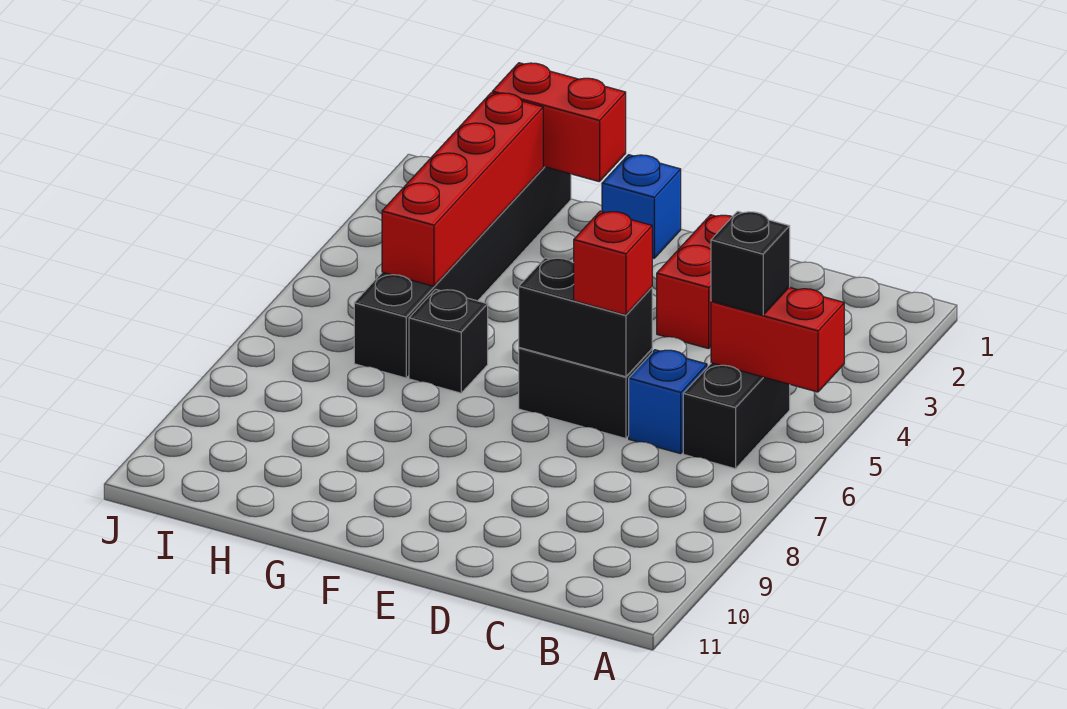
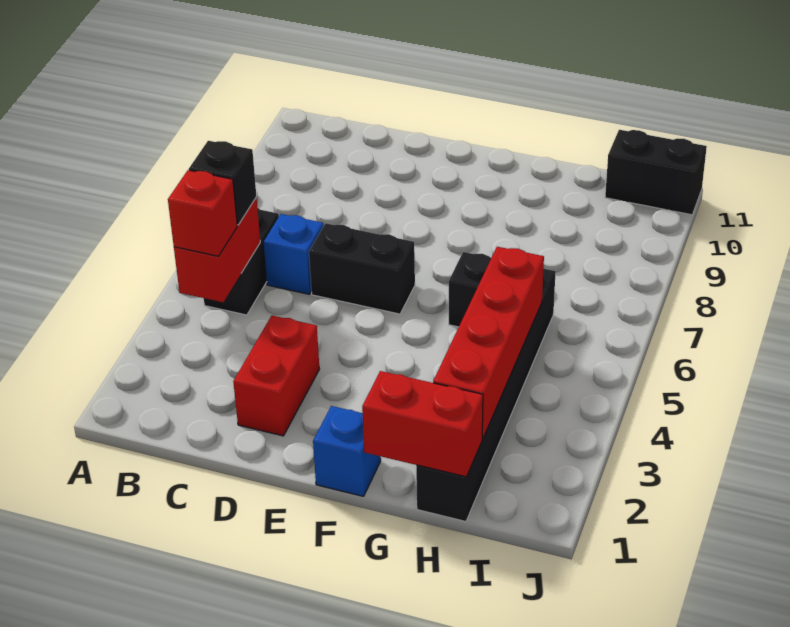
red brick A5:B5 level 2 -> red brick B4:B5 level 2
black brick D6:E6 level 2 -> black brick I11:J11 level 1
red brick D6 level 3 -> red brick B4 level 3

